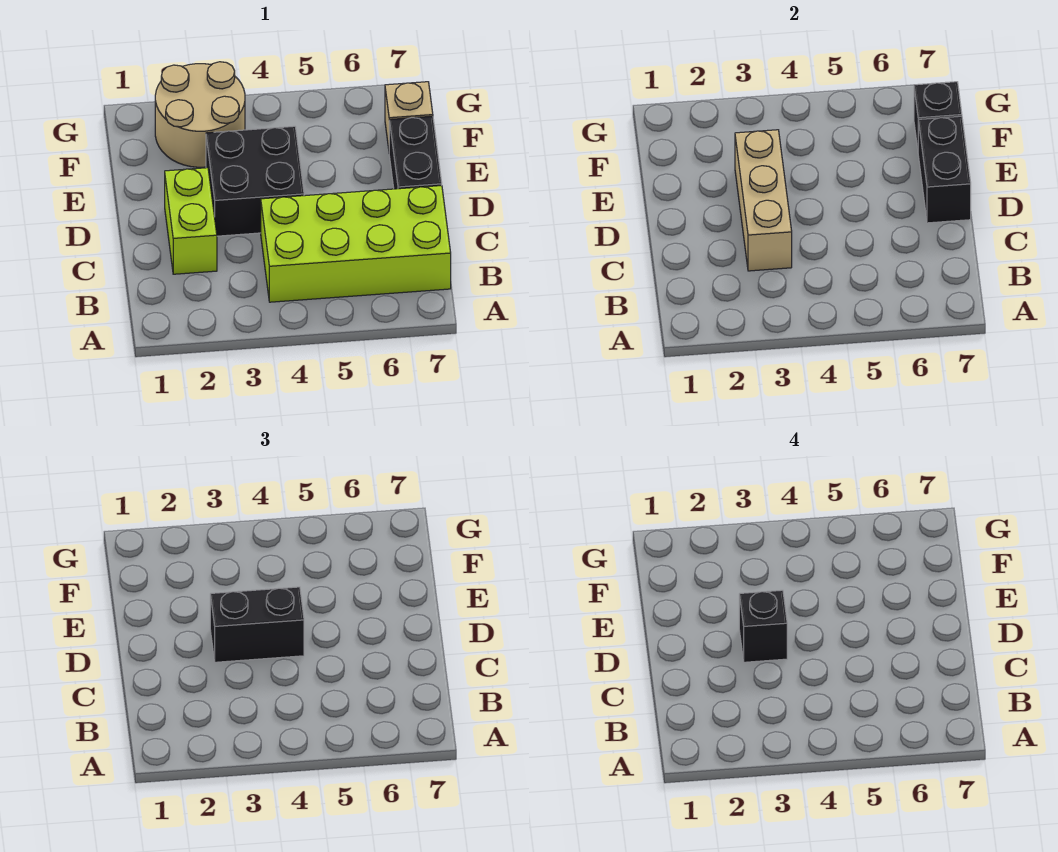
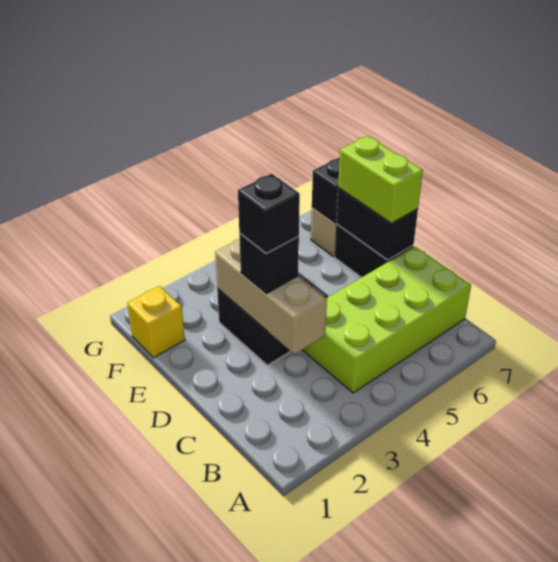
lime brick C2:D2 level 1 -> lime brick D7:E7 level 3
black brick D3:D4 level 3 -> black brick D3 level 3
none -> yellow brick F1 level 1
tan round brick F2:G3 level 1 -> none

